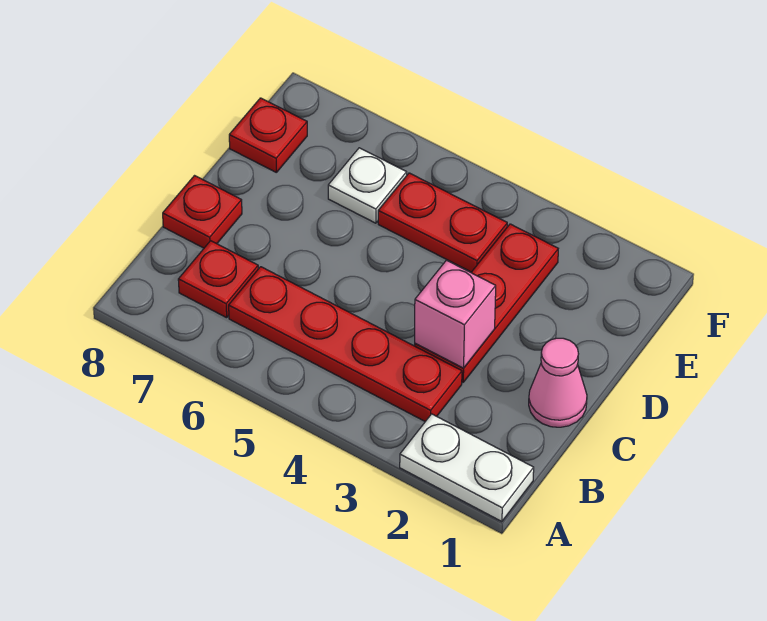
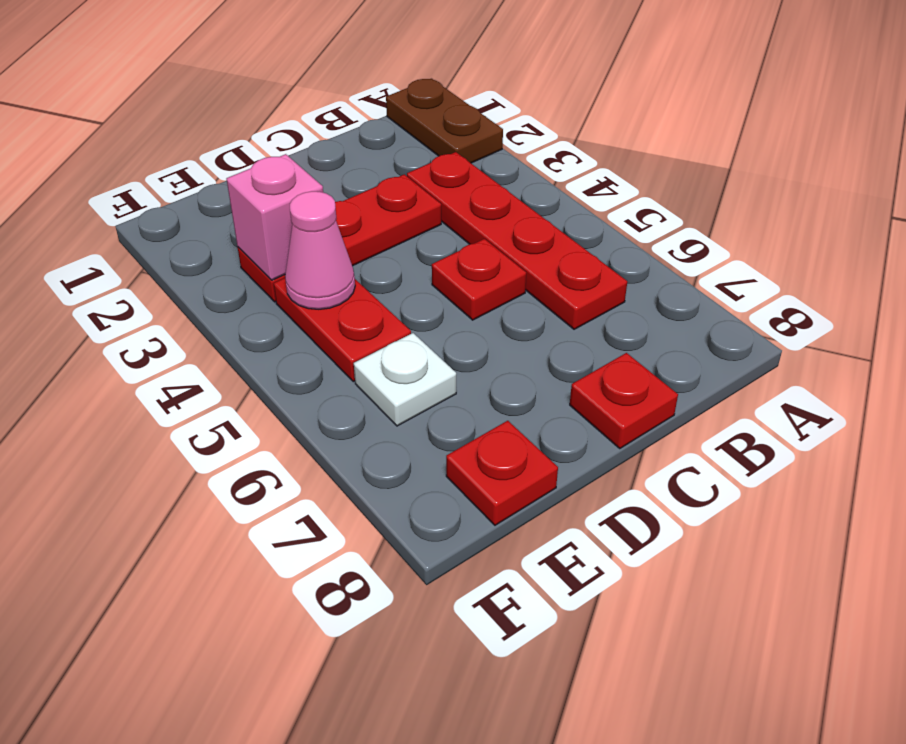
white plate A1:A2 level 1 -> brown plate A1:A2 level 1
red plate B7 level 1 -> red plate C5 level 1
pink cone C1 level 1 -> pink cone E4 level 2
pink brick C3 level 2 -> pink brick E3 level 2

